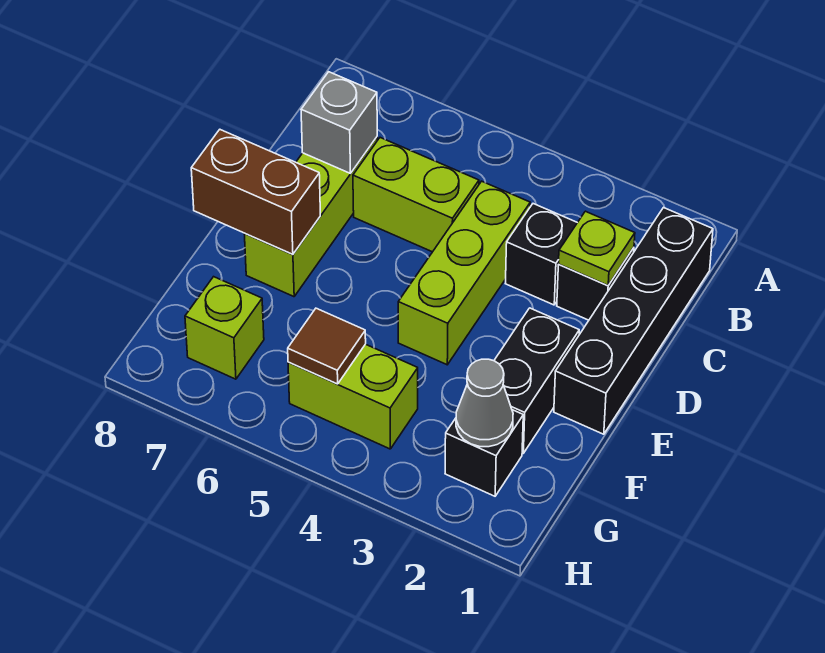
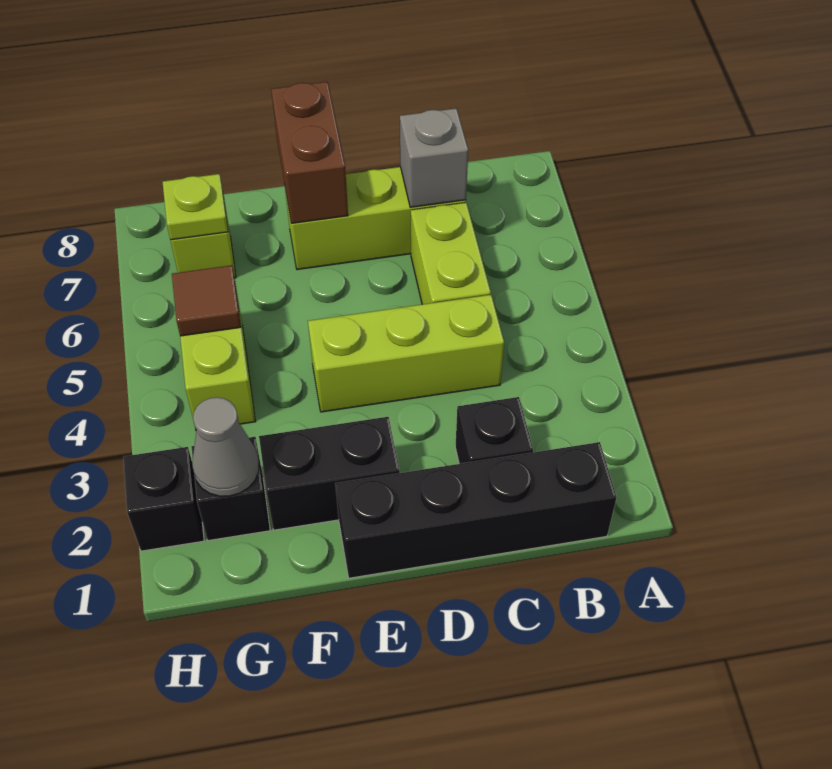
lime plate C2 level 2 -> lime plate G7 level 2
black brick C3 level 1 -> black brick H2 level 1

